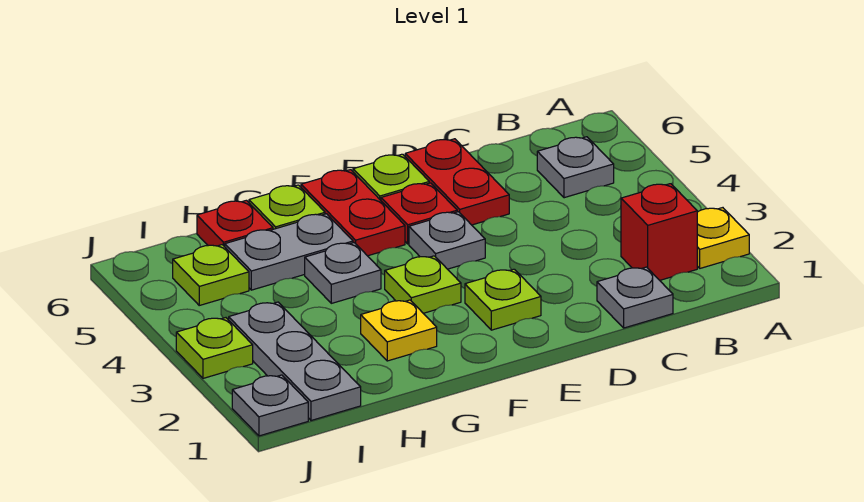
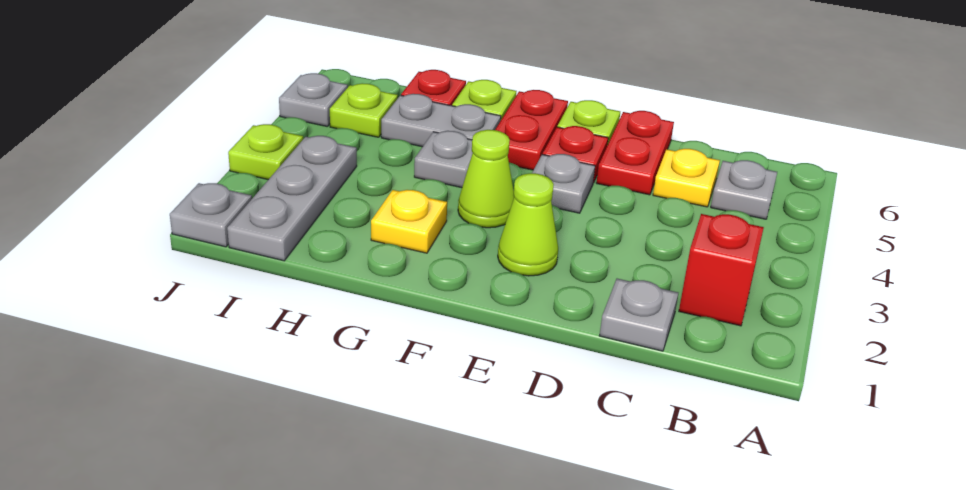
yellow plate A2 level 1 -> yellow plate C5 level 1
lime plate E2 level 1 -> lime cone E2 level 1
lime plate F3 level 1 -> lime cone F3 level 1
none -> grey plate J5 level 1

